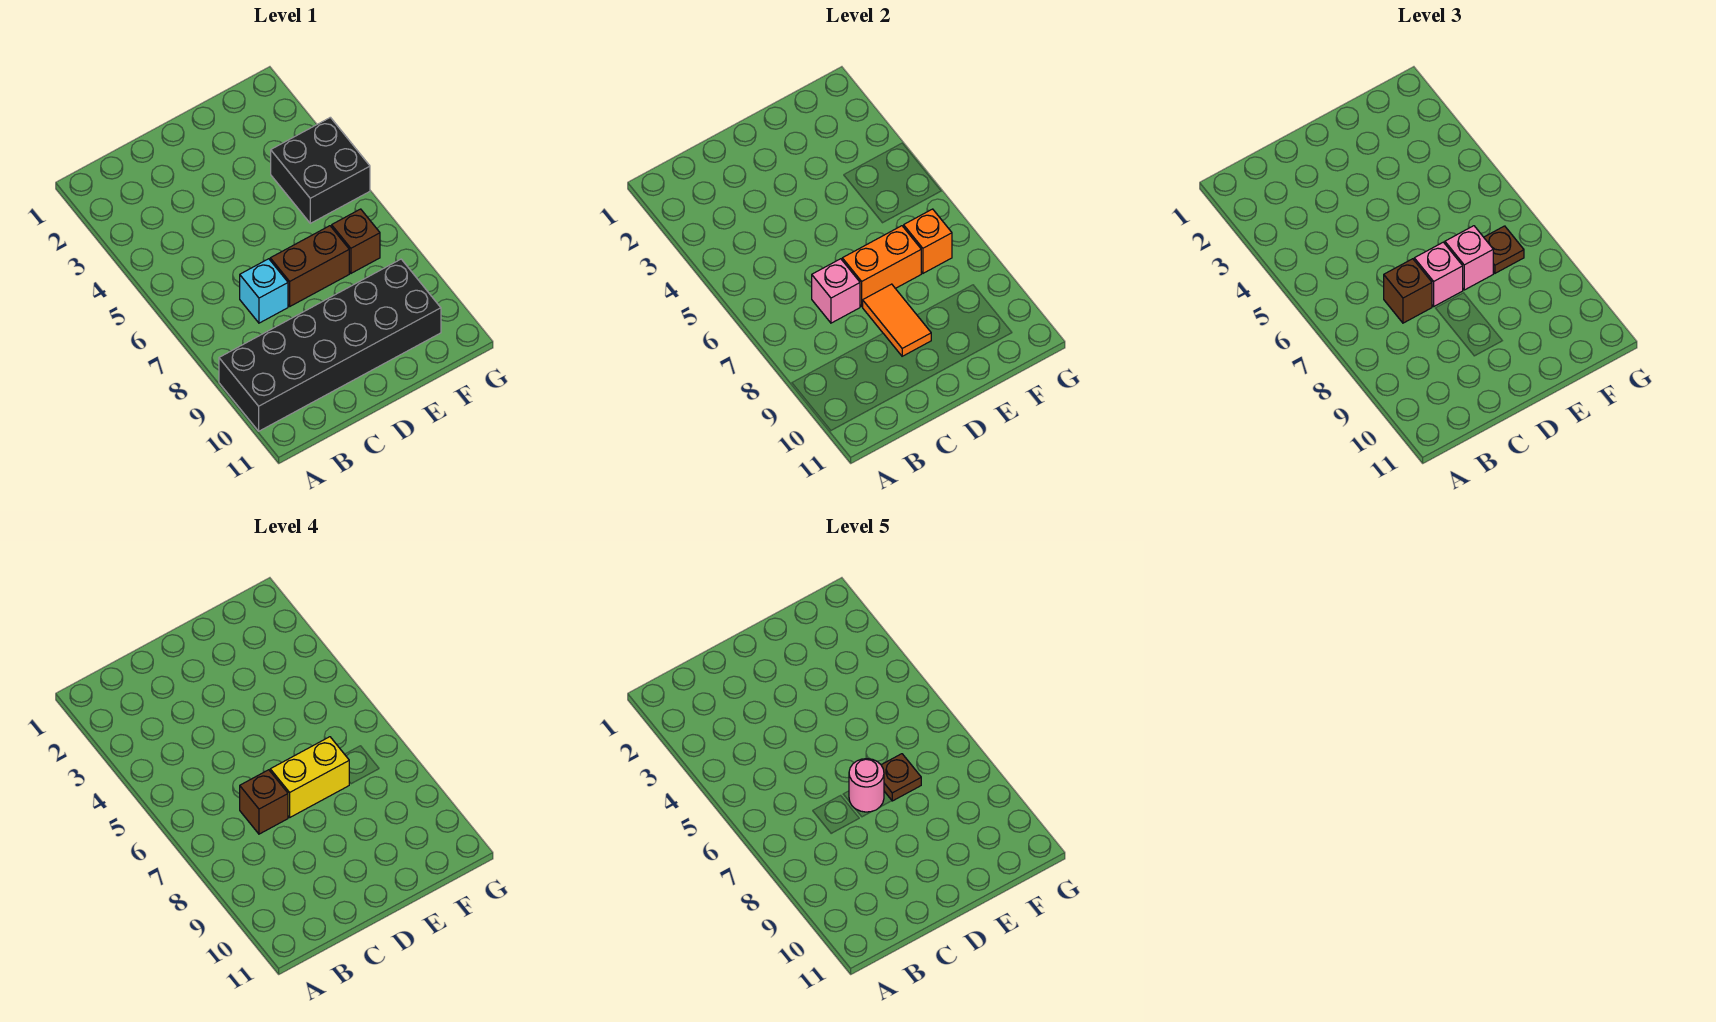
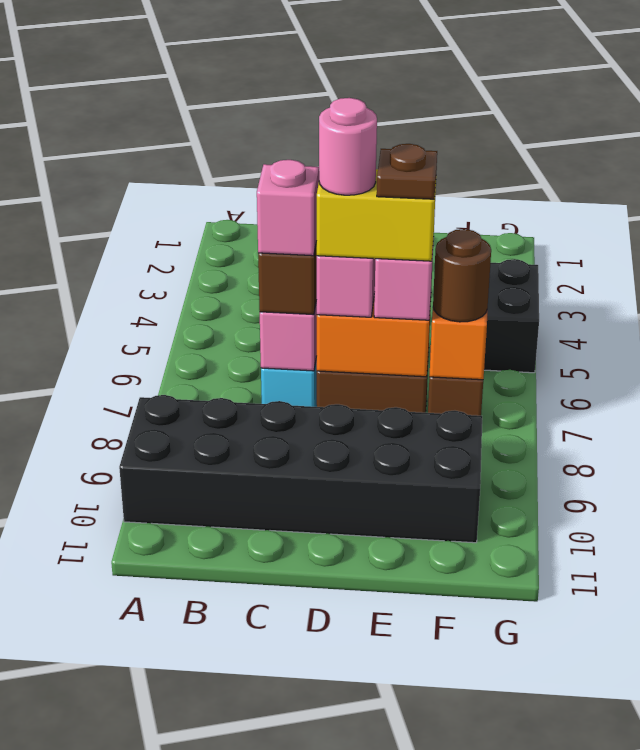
brown brick C7 level 4 -> pink brick C7 level 4
orange tile D8:D9 level 2 -> none
brown plate F7 level 3 -> brown round brick F7 level 3

